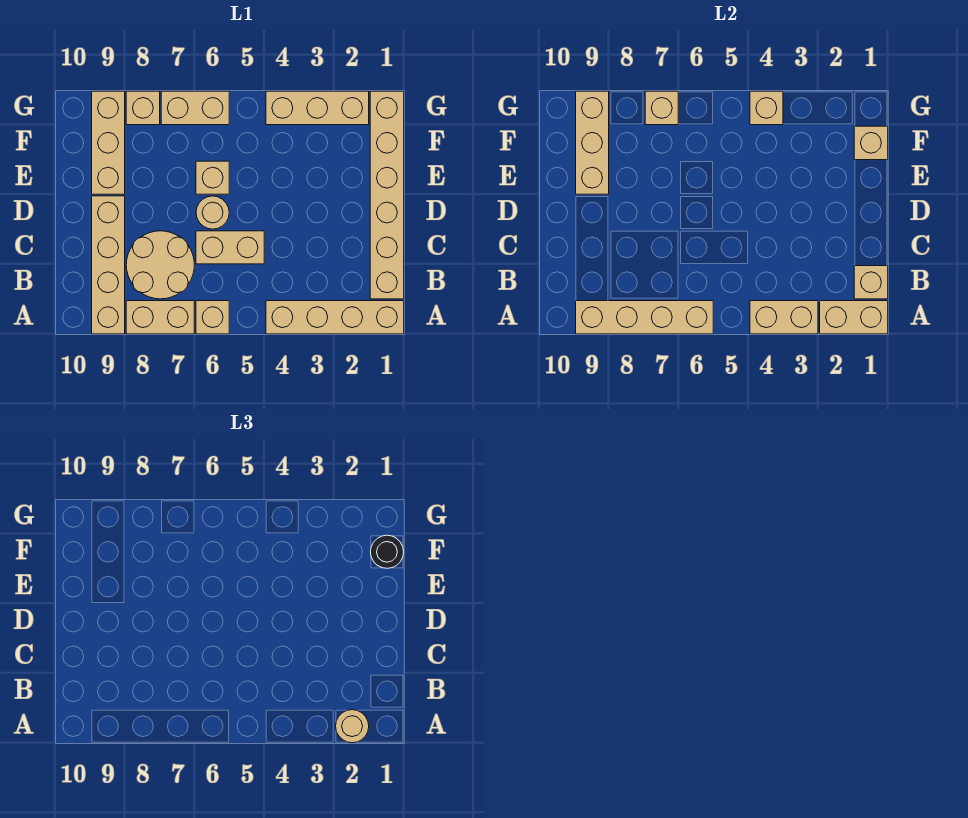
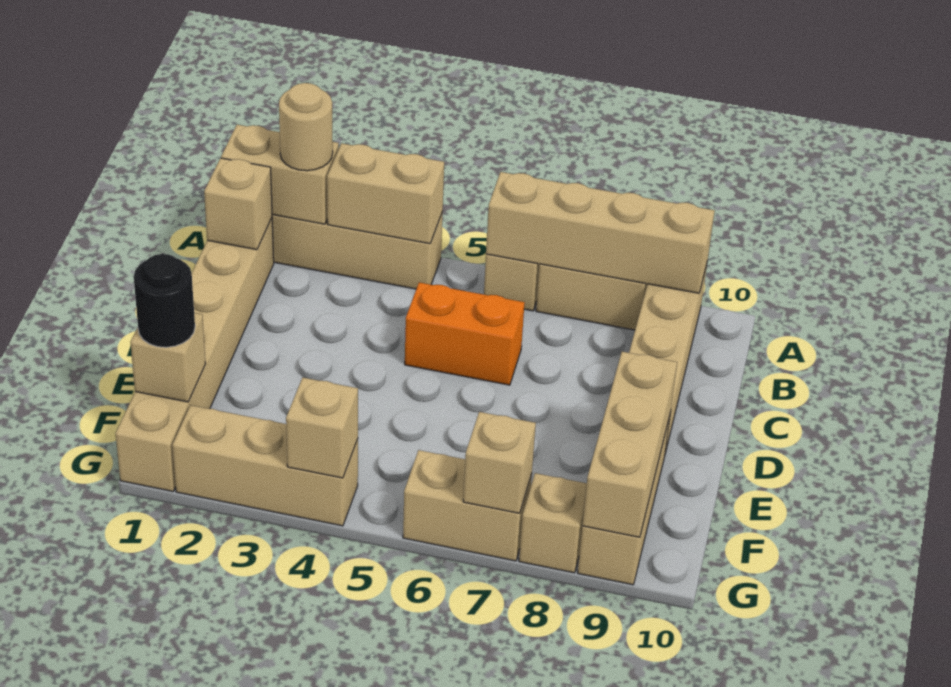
tan round brick B7:C8 level 1 -> none
tan brick C5:C6 level 1 -> orange brick C5:C6 level 1
tan round brick D6 level 1 -> none
tan brick E6 level 1 -> none

